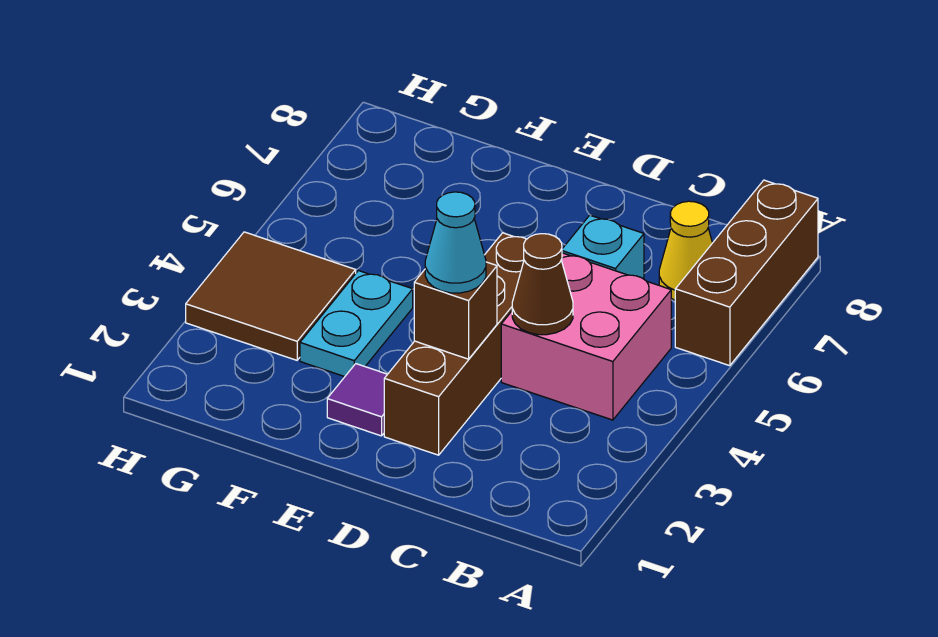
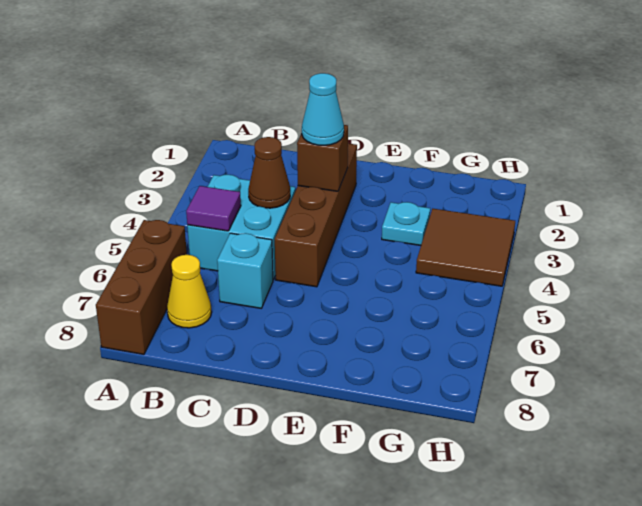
pink brick B4:C5 level 1 -> cyan brick B4:C5 level 1
purple tile E2 level 1 -> purple tile B5 level 2
cyan plate F3:F4 level 1 -> cyan plate F3 level 1

